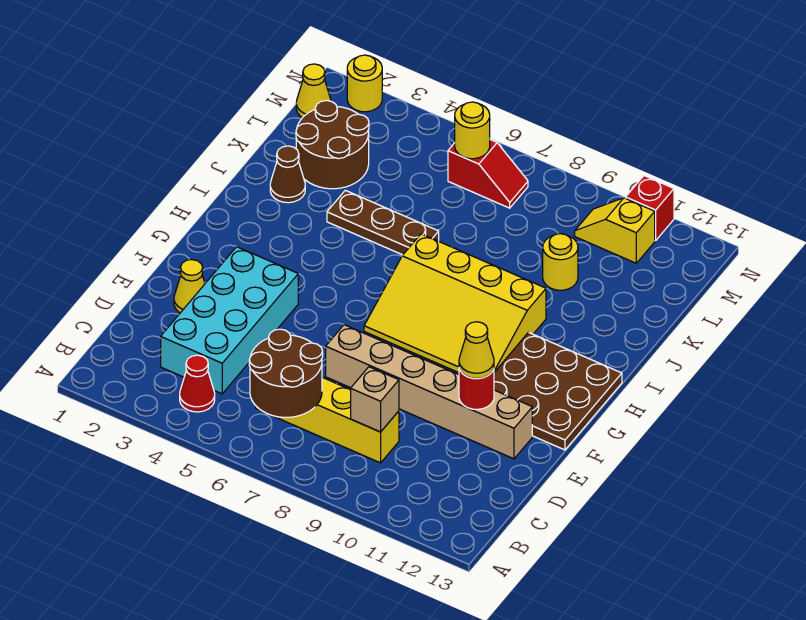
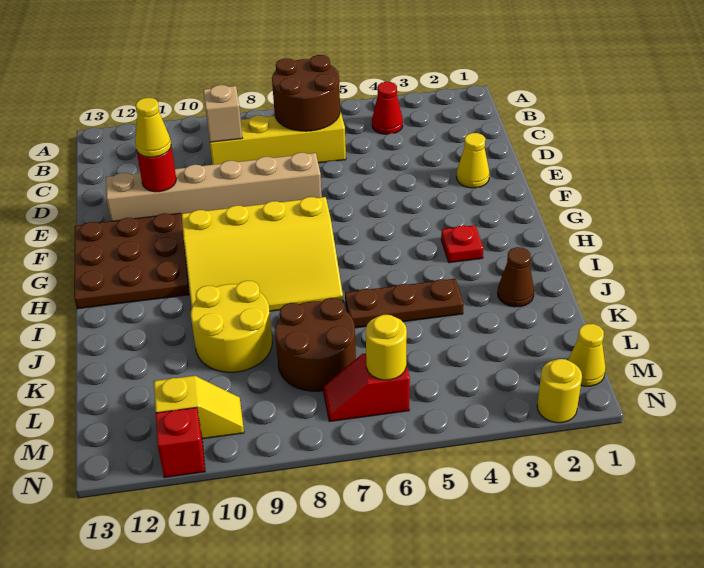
cyan brick C3:F4 level 1 -> none
yellow slope G7:I10 level 1 top I -> yellow slope G7:I10 level 1 top G
none -> red plate H3 level 1
brown round brick K2:L3 level 1 -> brown round brick K7:L8 level 1
yellow round brick K10 level 1 -> yellow round brick J9:K10 level 1

